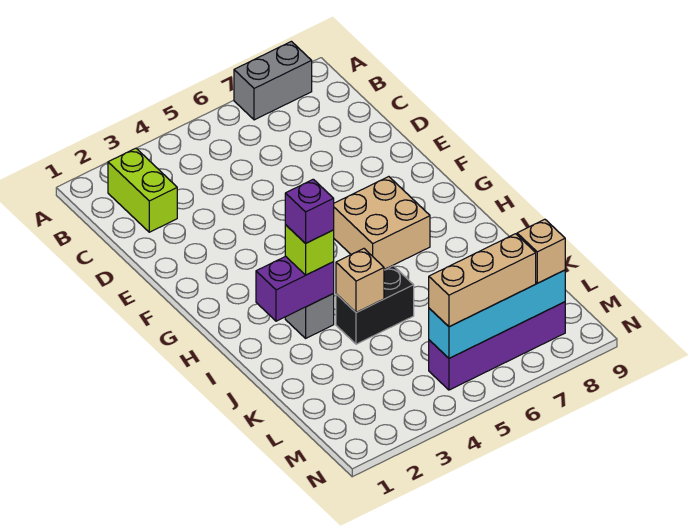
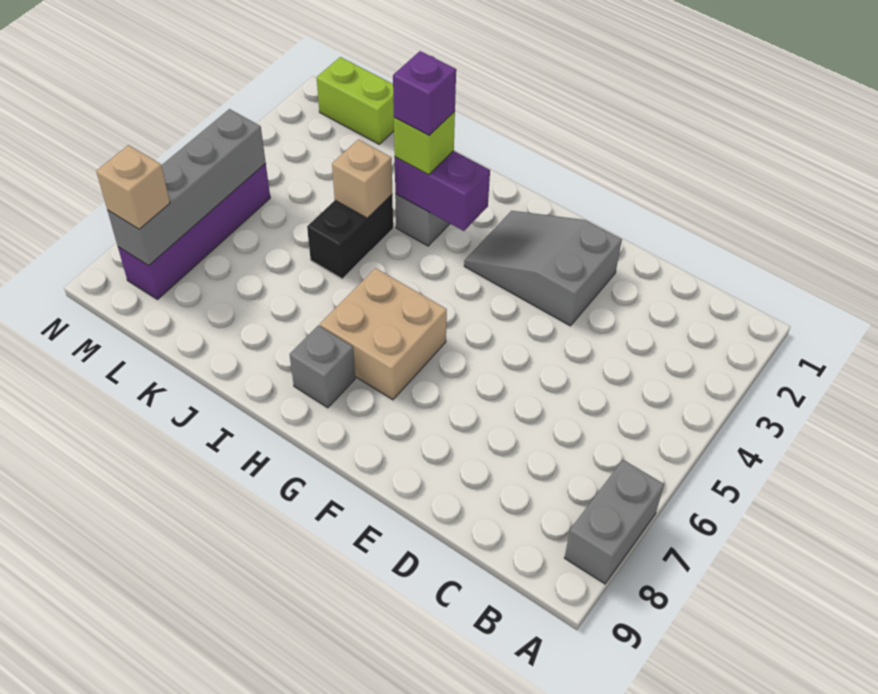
lime brick B2:C2 level 1 -> lime brick L1:M1 level 1
none -> grey slope E2:G3 level 1 top E
none -> grey brick H8 level 1
purple brick I2:I3 level 2 -> purple brick H3:I3 level 2
cyan brick M5:M8 level 2 -> grey brick M5:M8 level 2
tan brick M5:M7 level 3 -> none

